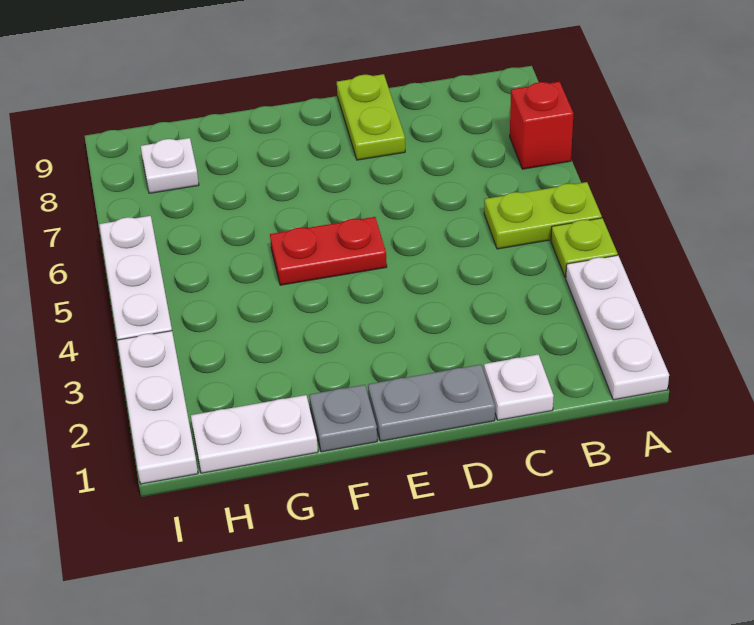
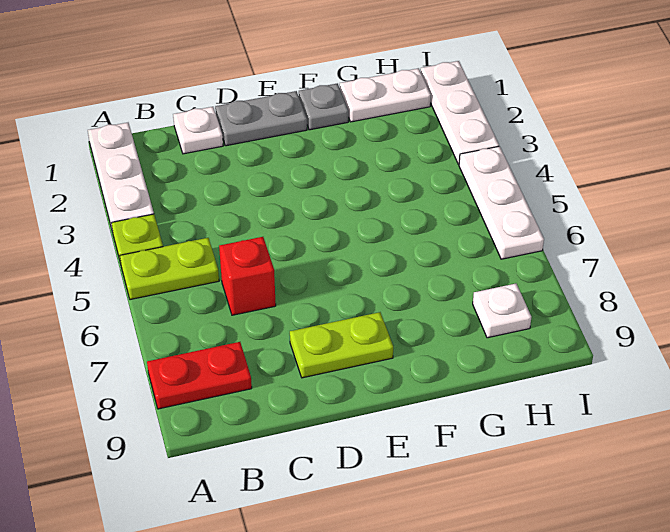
red brick A7 level 1 -> red brick C6 level 1
lime plate D8:D9 level 1 -> lime plate D8:E8 level 1
red plate E5:F5 level 1 -> red plate A8:B8 level 1

